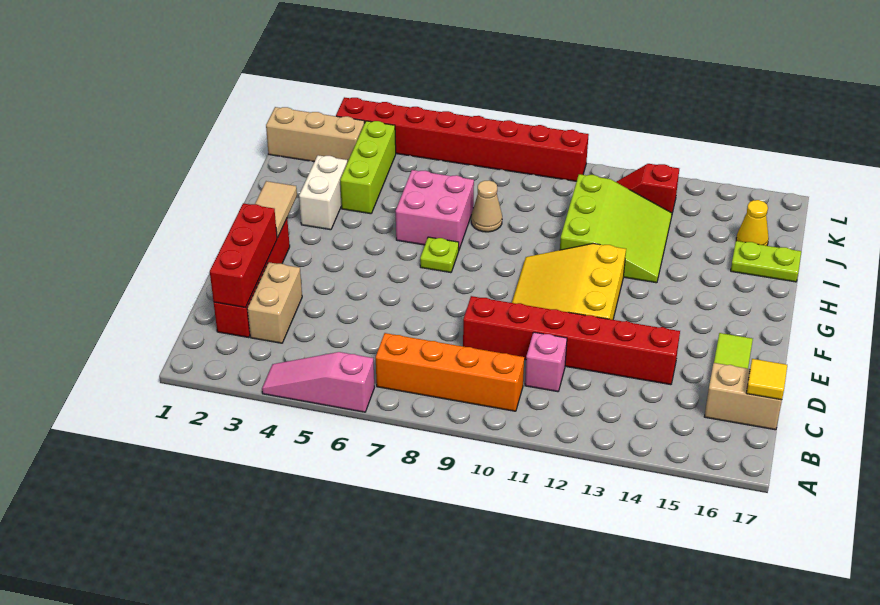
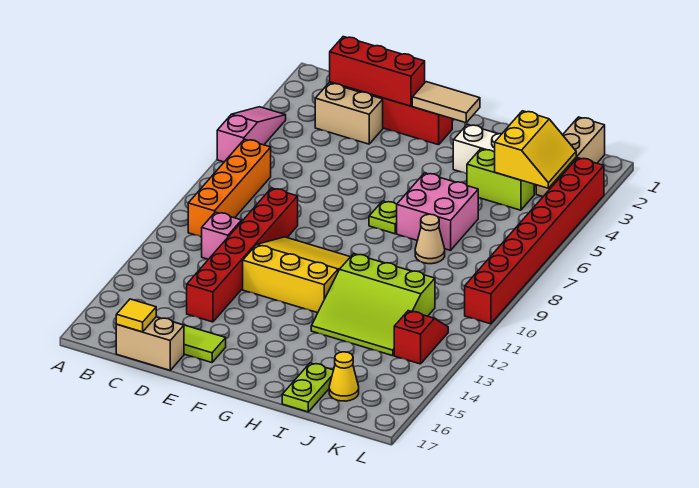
tan brick C16:C17 level 1 -> tan brick C17:D17 level 1
lime brick I4:K4 level 1 -> lime brick I4:J4 level 1
none -> yellow slope J3:K4 level 2 top J

